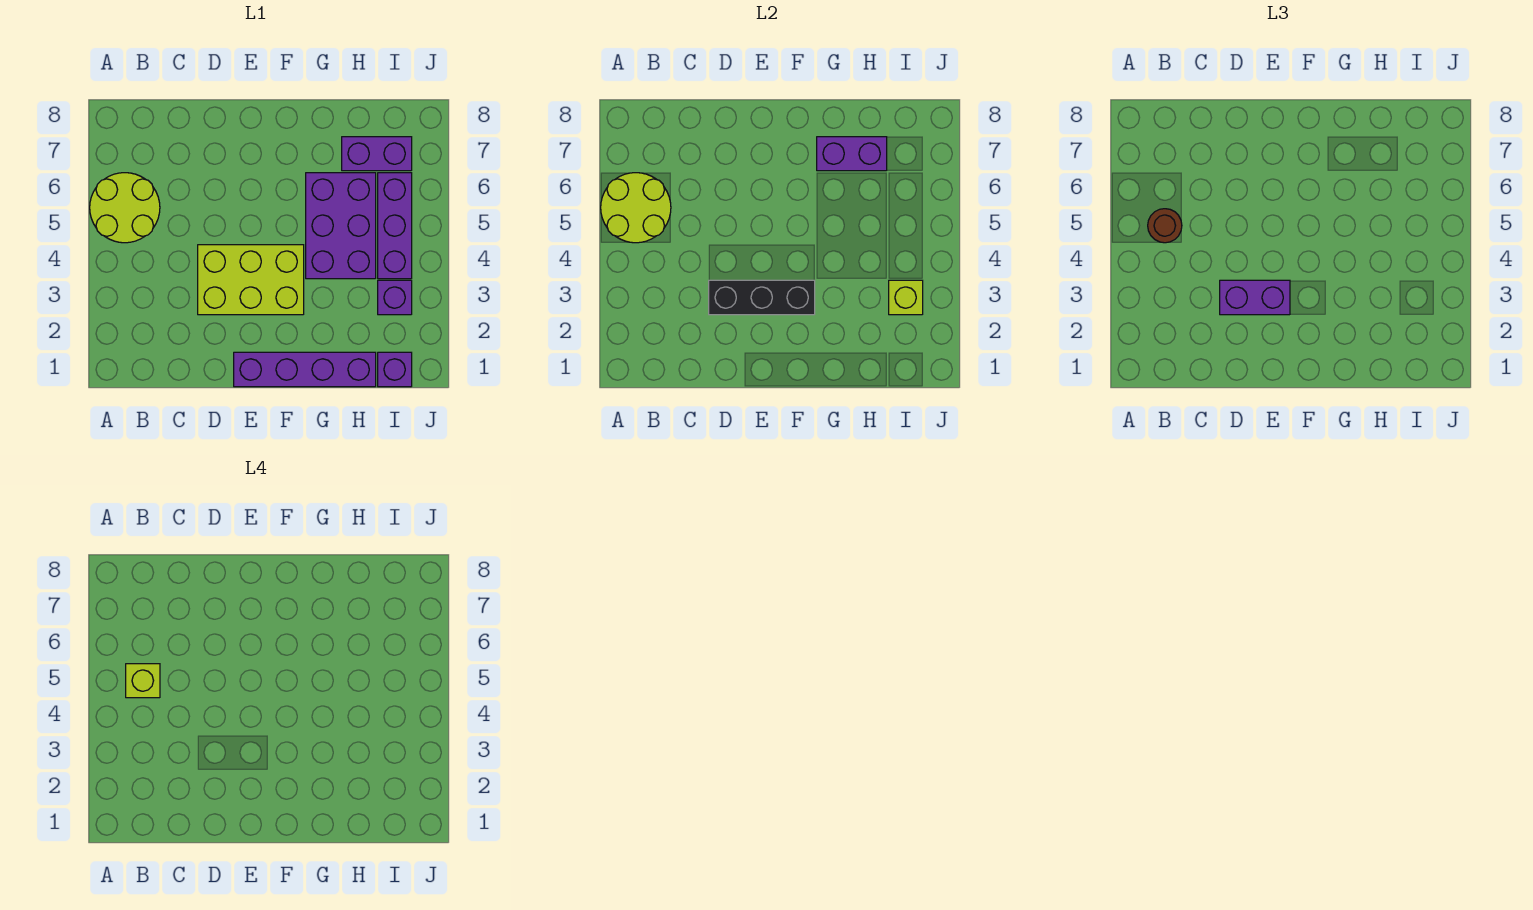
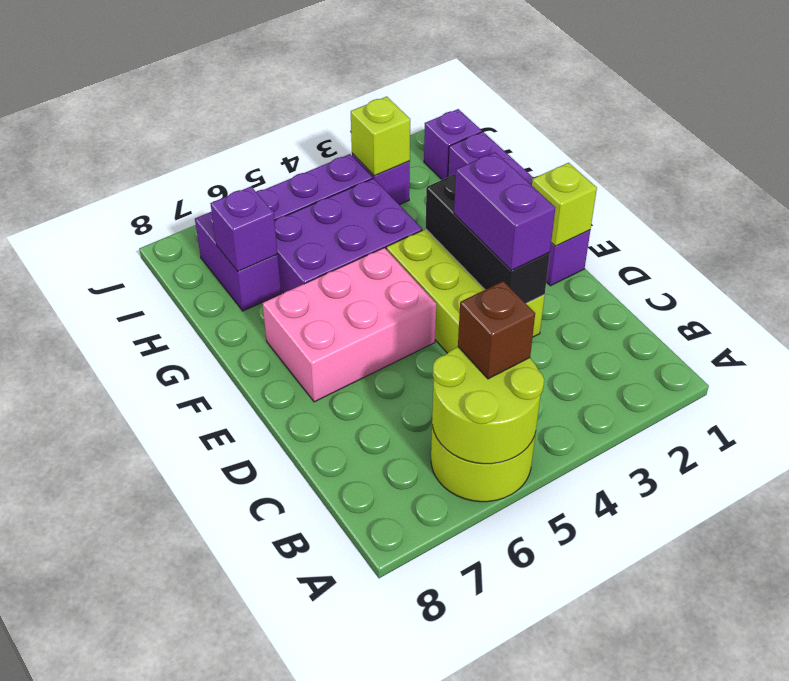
brown round brick B5 level 3 -> brown brick B5 level 3
lime brick B5 level 4 -> lime brick E1 level 2
none -> pink brick E5:F7 level 1
purple brick G7:H7 level 2 -> purple brick H7 level 2

